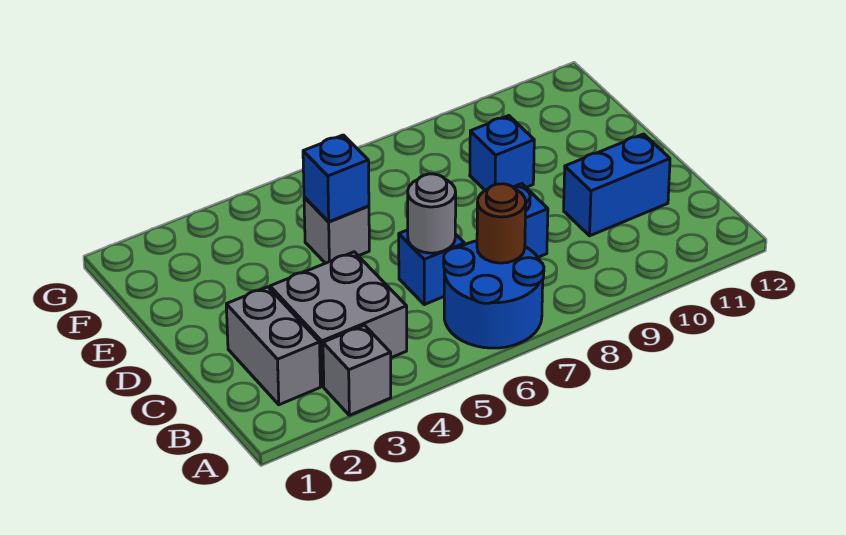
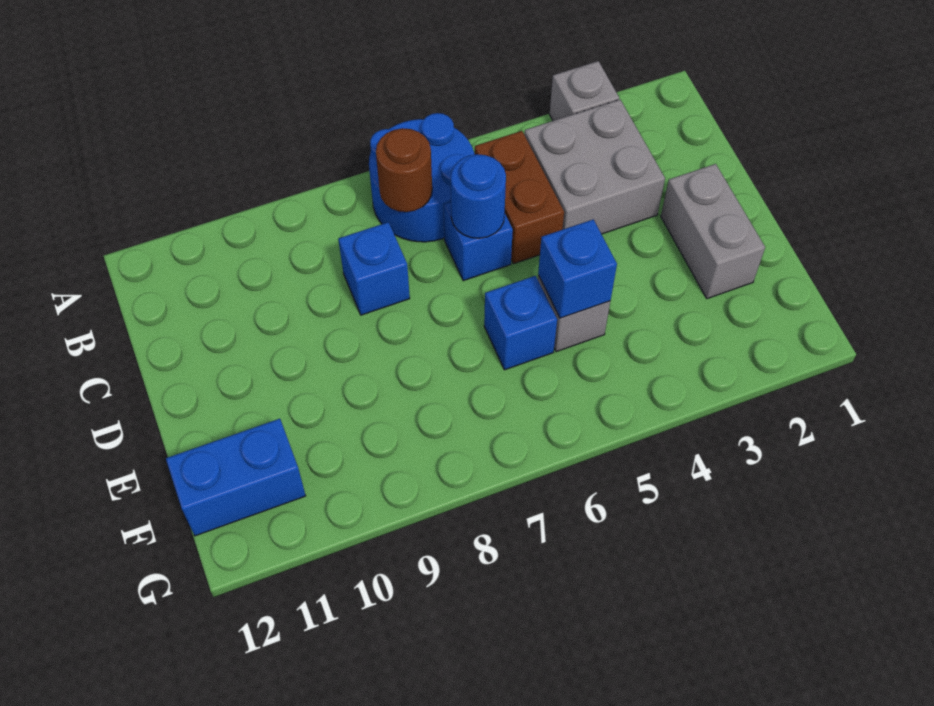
grey brick B2:C2 level 1 -> grey brick D2:E2 level 1
none -> brown brick B5:C5 level 1
grey round brick C6 level 2 -> blue round brick C6 level 2
blue brick C10:C11 level 1 -> blue brick F11:F12 level 1
blue brick E9 level 1 -> blue brick E6 level 1

